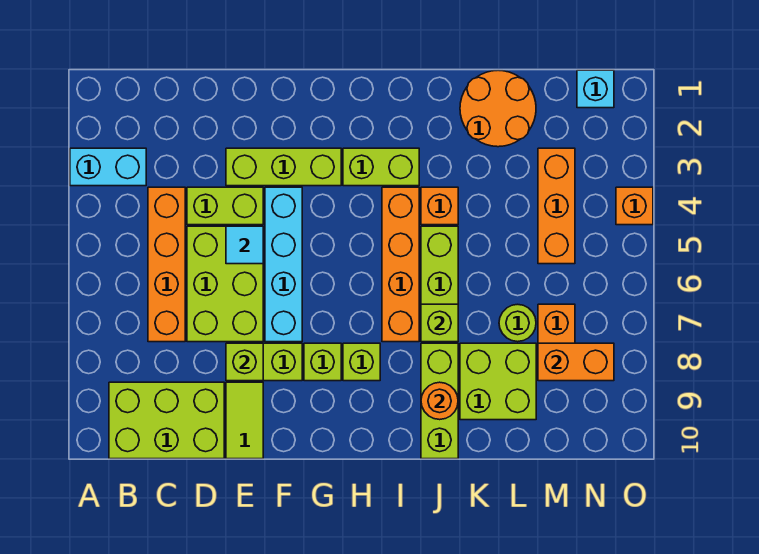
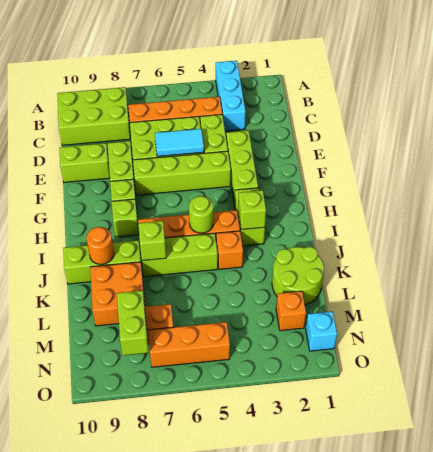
cyan brick A3:B3 level 1 -> cyan brick A3:C3 level 1
lime brick B9:D10 level 1 -> lime brick B8:C10 level 1
cyan tile E5 level 2 -> cyan tile E5:E6 level 2
lime brick E8 level 2 -> lime brick I3 level 2
lime tile E9:E10 level 1 -> lime brick E9:E10 level 1
cyan brick F4:F7 level 1 -> lime brick F4:F7 level 1
orange round brick K1:L2 level 1 -> lime round brick K1:L2 level 1
lime brick K8:L9 level 1 -> orange brick K8:L9 level 1
lime round brick L7 level 1 -> lime round brick I5 level 2
orange brick M3:M5 level 1 -> orange brick N5:N7 level 1
orange brick M8:N8 level 2 -> lime brick M8:N8 level 2
orange brick O4 level 1 -> orange brick M2 level 1

